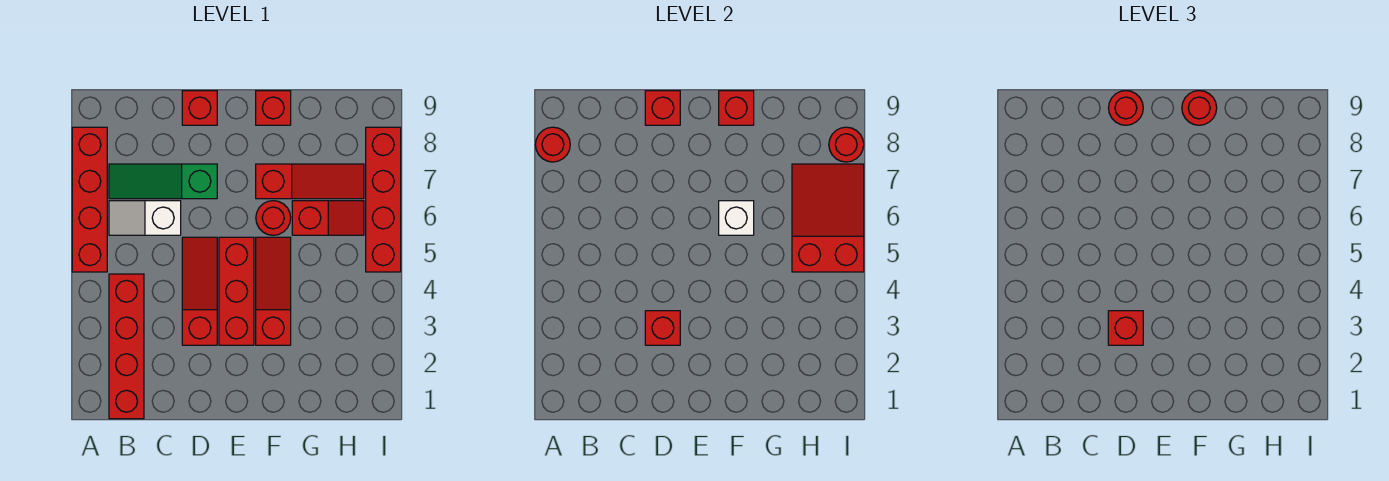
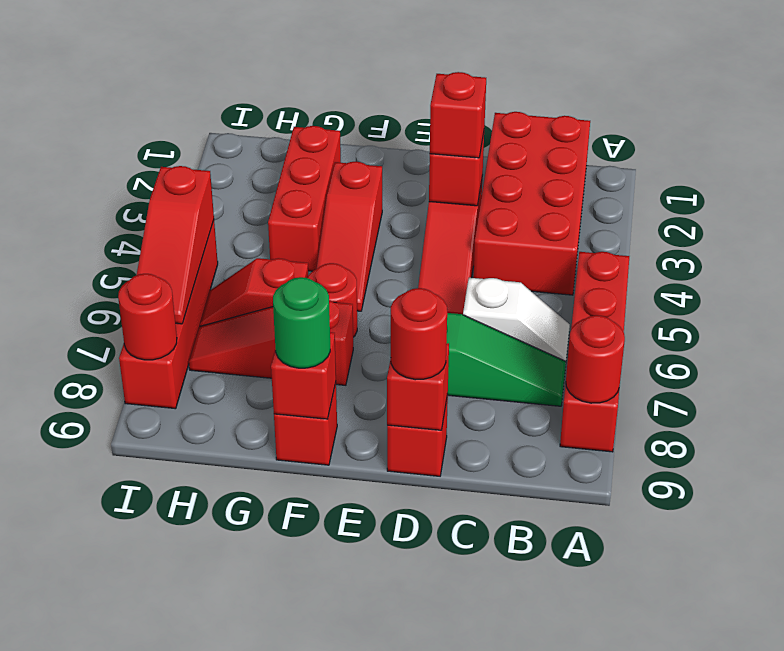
red brick B1:B4 level 1 -> red brick B1:C4 level 1
red brick E3:E5 level 1 -> red brick G2:G4 level 1
white brick F6 level 2 -> none
red round brick F9 level 3 -> green round brick F9 level 3
red slope H5:I7 level 2 top 5 -> red slope I5:I7 level 2 top 5

